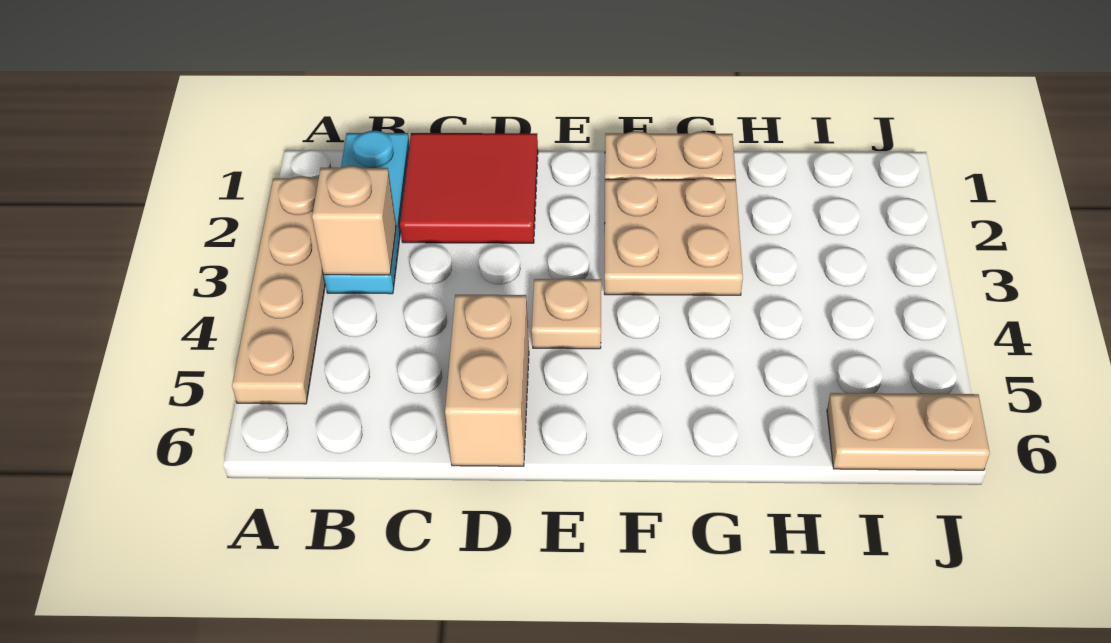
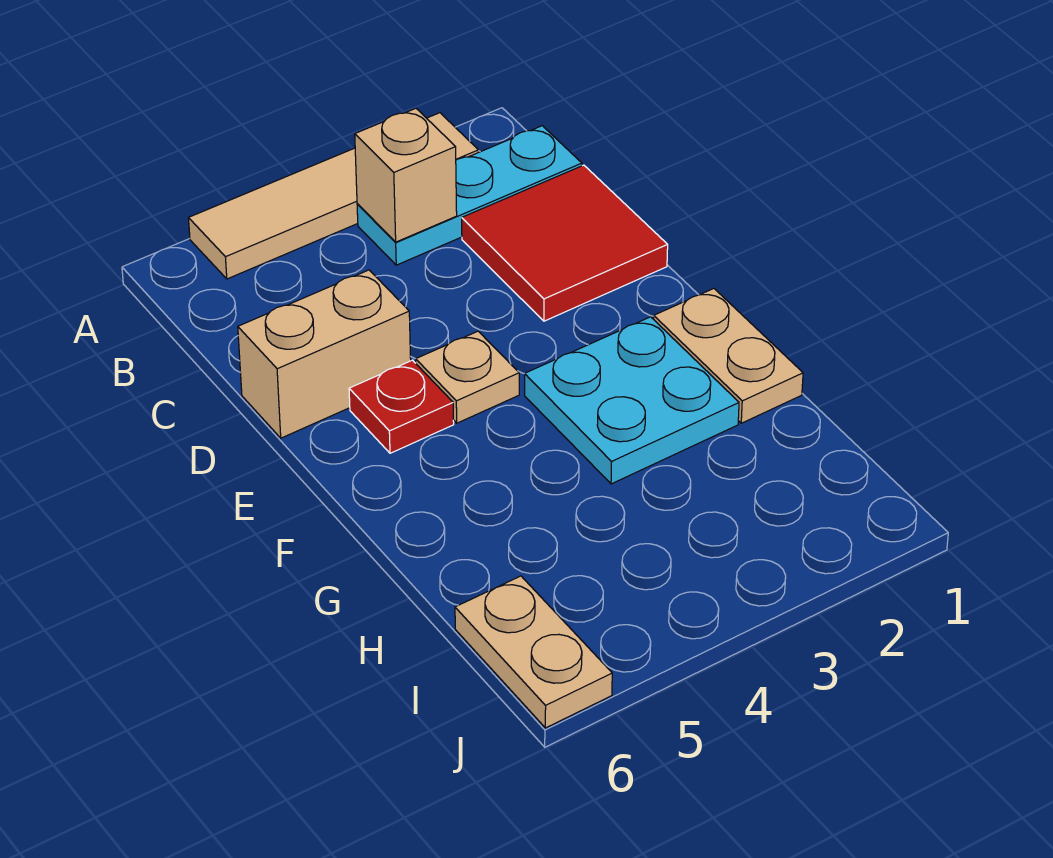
tan plate A2:A5 level 1 -> tan tile A2:A5 level 1
none -> red plate E5 level 1
tan plate F2:G3 level 1 -> cyan plate F2:G3 level 1

